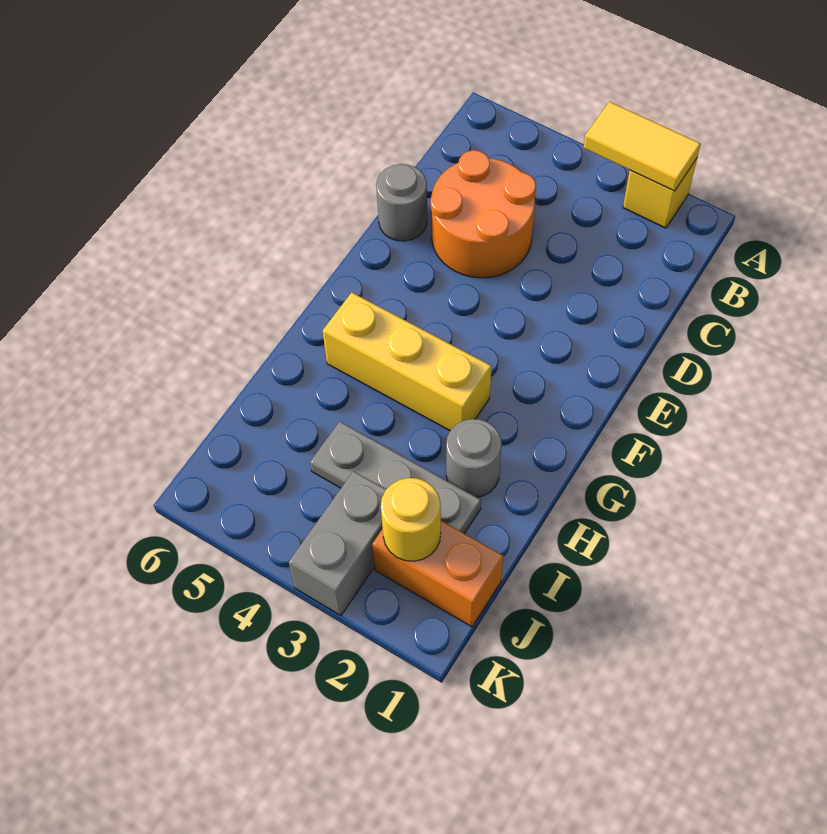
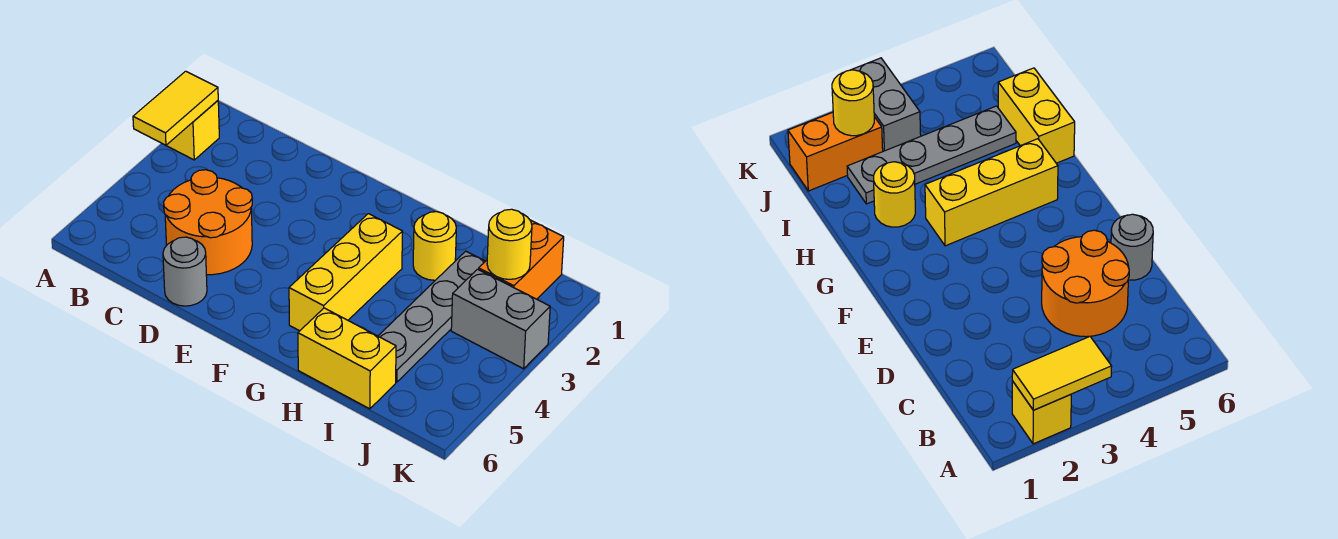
grey round brick H2 level 1 -> yellow round brick H2 level 1
none -> yellow brick H6:I6 level 1
grey plate I2:I4 level 1 -> grey plate I2:I5 level 1

